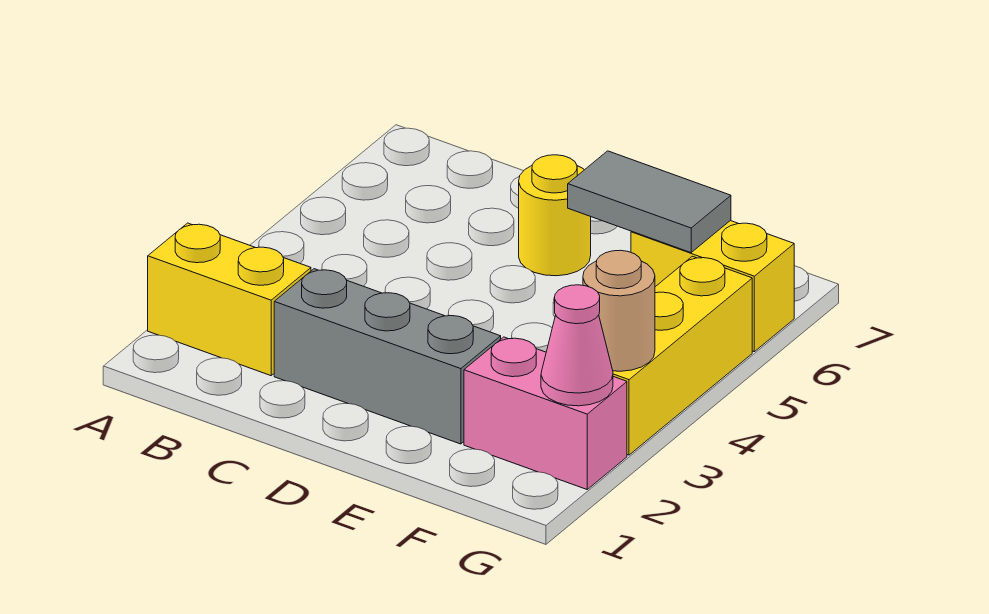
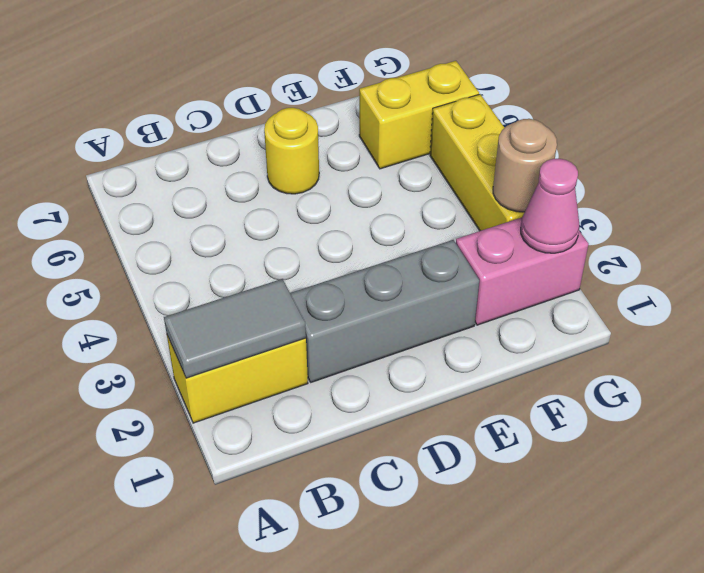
grey tile E6:F6 level 2 -> grey tile A2:B2 level 2

